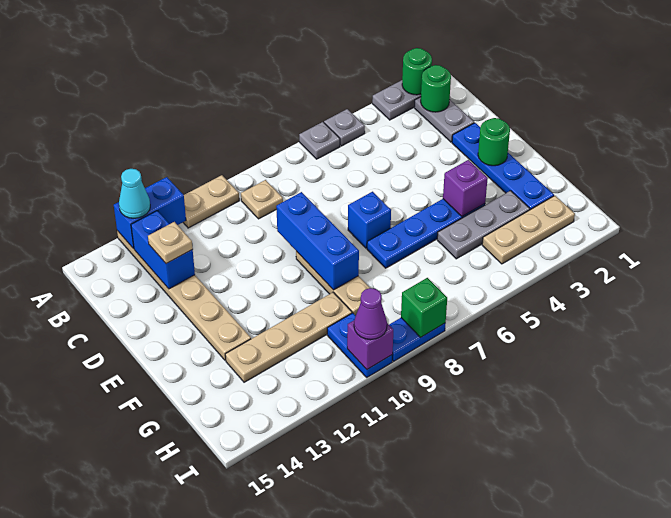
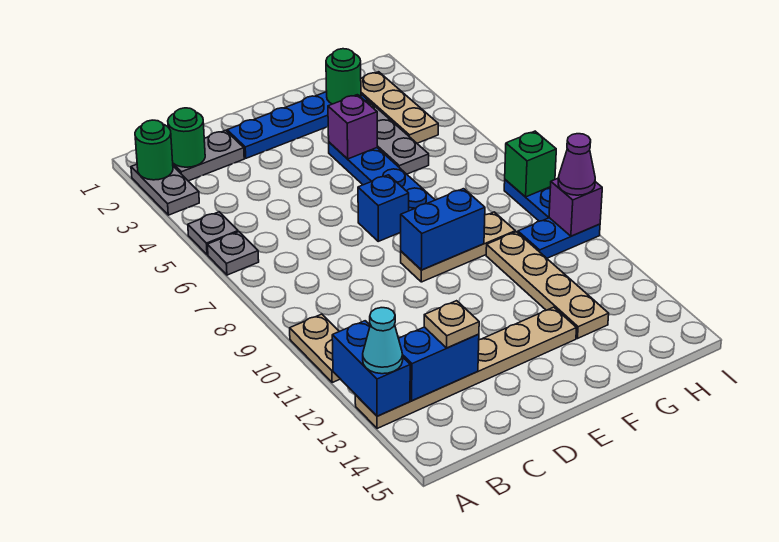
tan plate B9 level 1 -> none
blue brick D9:F9 level 2 -> blue brick E9:F9 level 2
green round brick E2 level 2 -> green round brick G2 level 2

